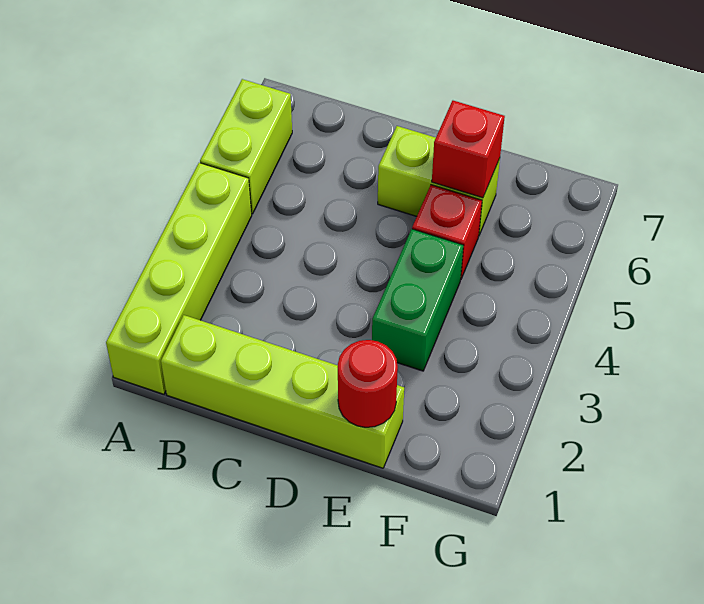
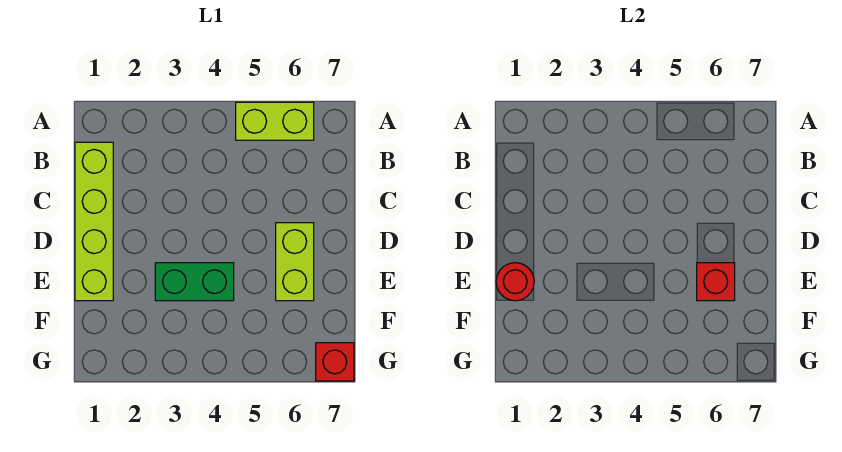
lime brick A1:A4 level 1 -> none
red brick E5 level 1 -> red brick G7 level 1

